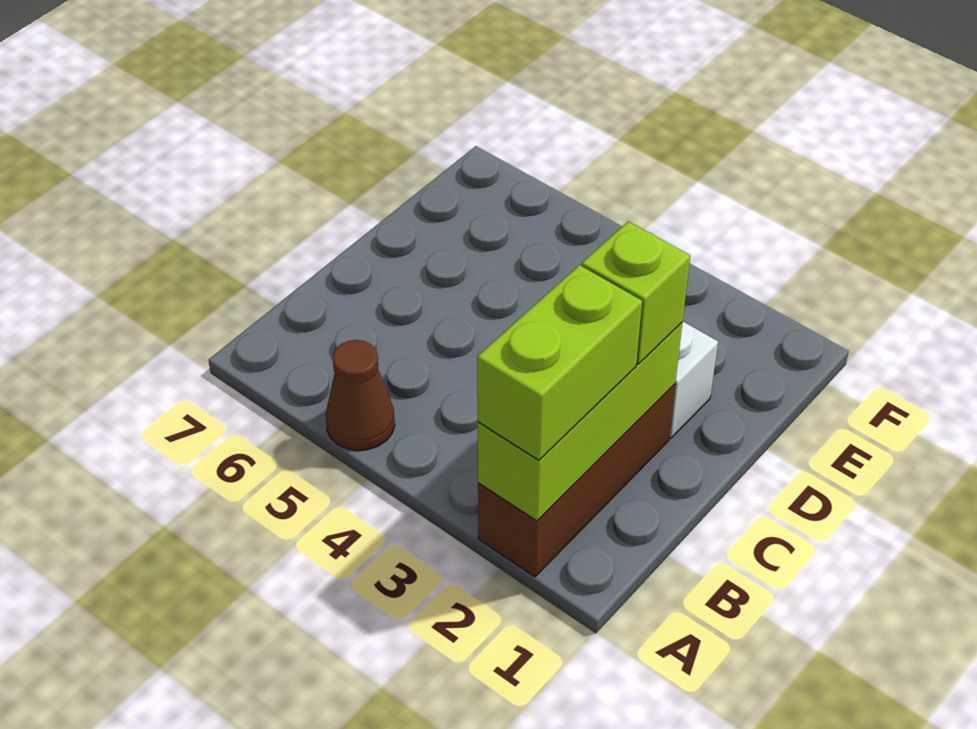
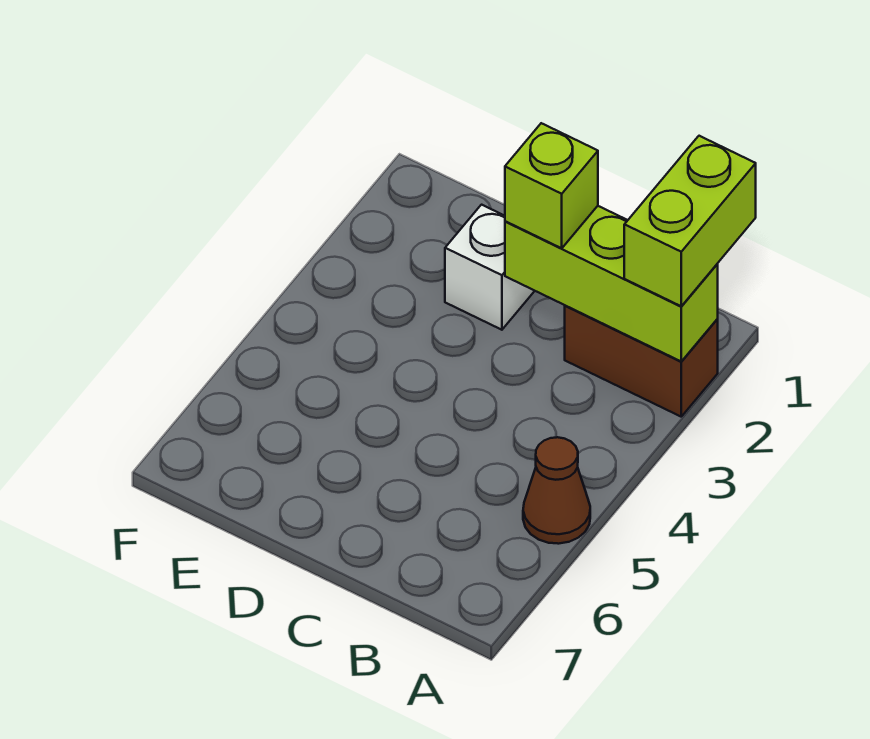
brown brick A2:C2 level 1 -> brown brick A2:B2 level 1
lime brick A2:B2 level 3 -> lime brick A1:A2 level 3

